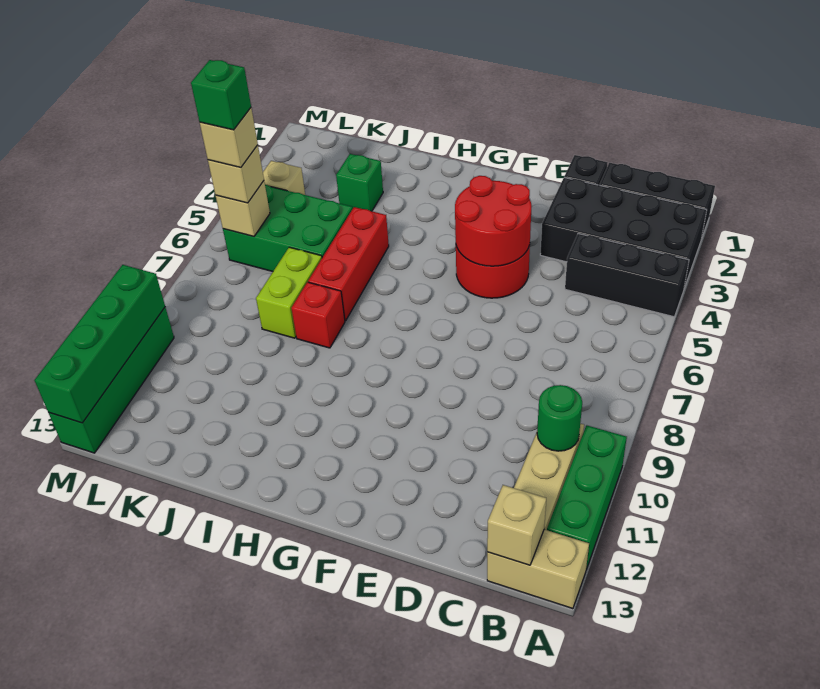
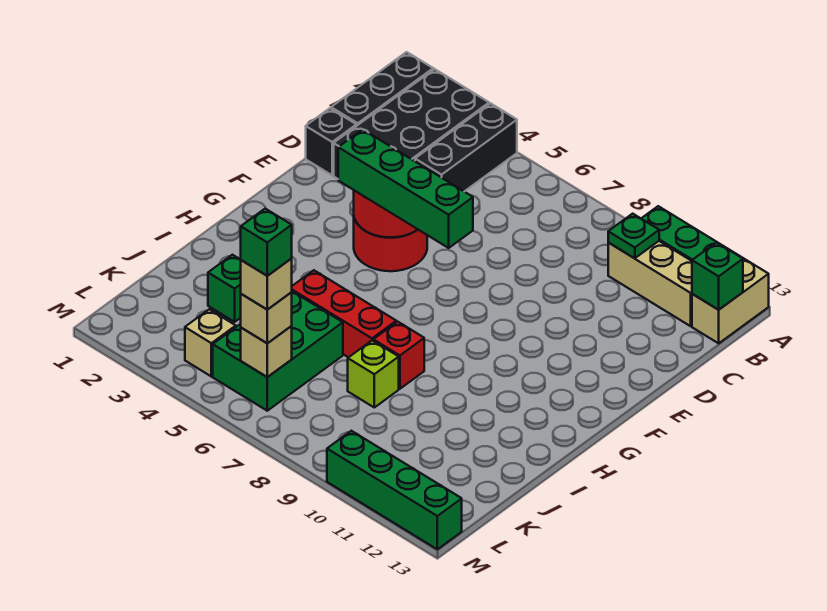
green round brick B10 level 2 -> green plate B10 level 2
tan brick B13 level 2 -> green brick B13 level 2
lime brick J7:J8 level 1 -> lime brick J8 level 1
green brick M10:M13 level 2 -> green brick F4:F7 level 3

